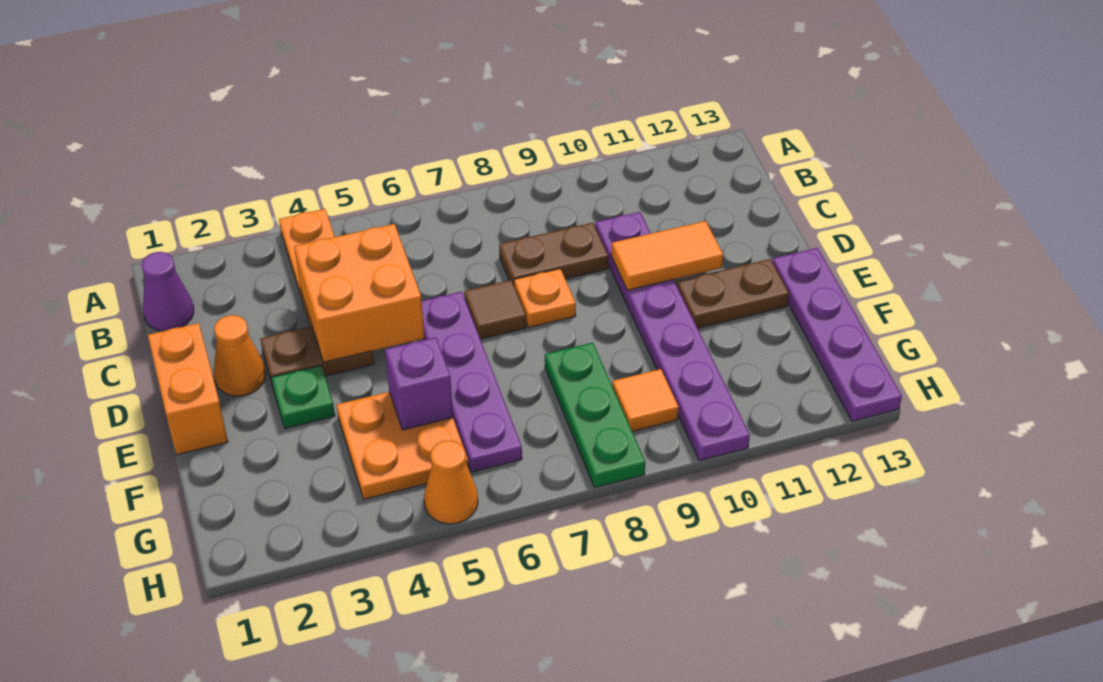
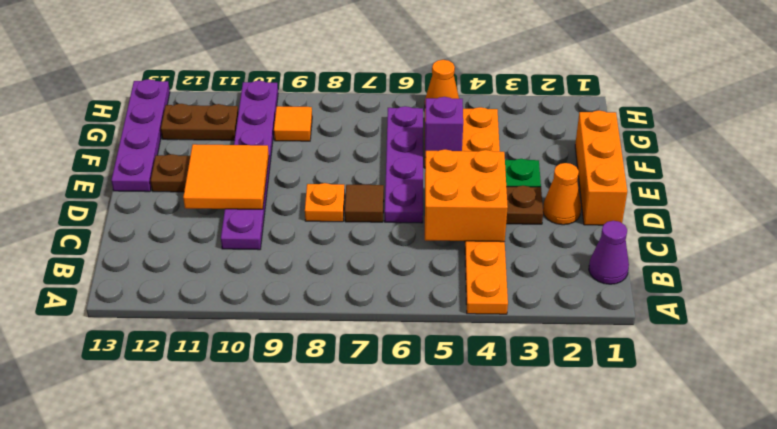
brown plate C8:C9 level 1 -> brown plate G11:G12 level 1
orange brick D1:E1 level 1 -> orange brick D1:F1 level 1
orange tile D10:D11 level 2 -> orange tile D10:E11 level 2
green plate F8:H8 level 1 -> none

